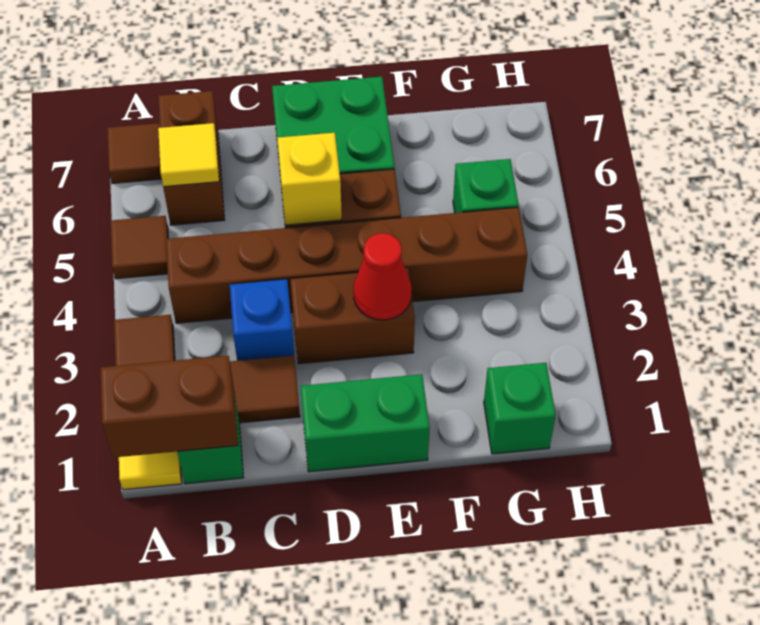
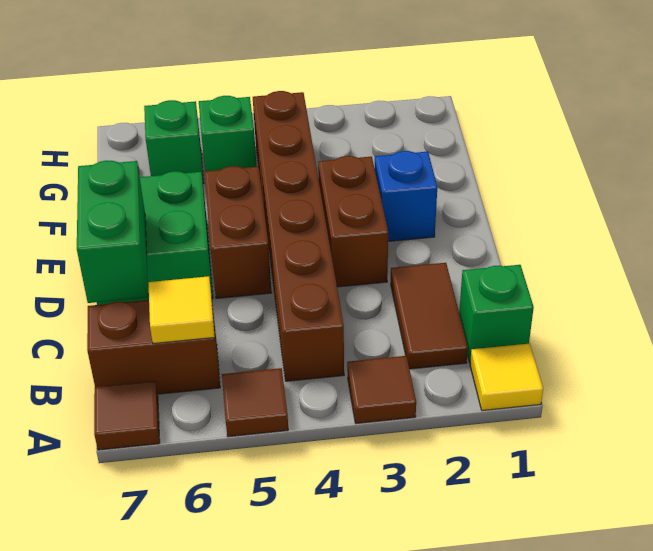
brown brick A1:B1 level 2 -> none
blue brick C3 level 1 -> blue brick E2 level 1
green brick D1:E1 level 1 -> green brick C7:D7 level 2
yellow brick D5 level 2 -> none
red cone E3 level 2 -> none
green brick G1 level 1 -> green brick G6 level 1

